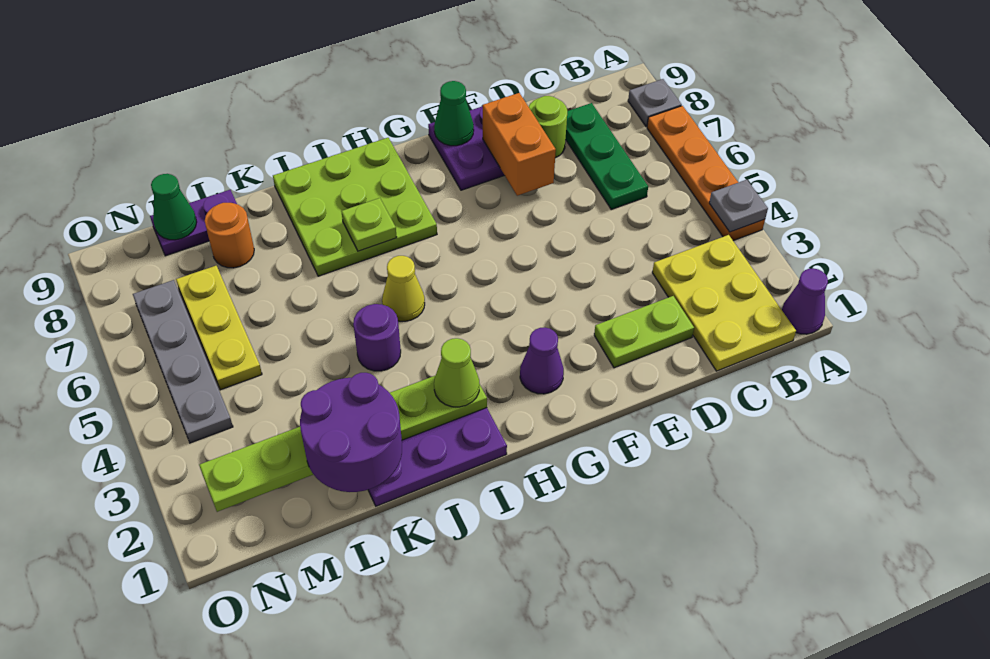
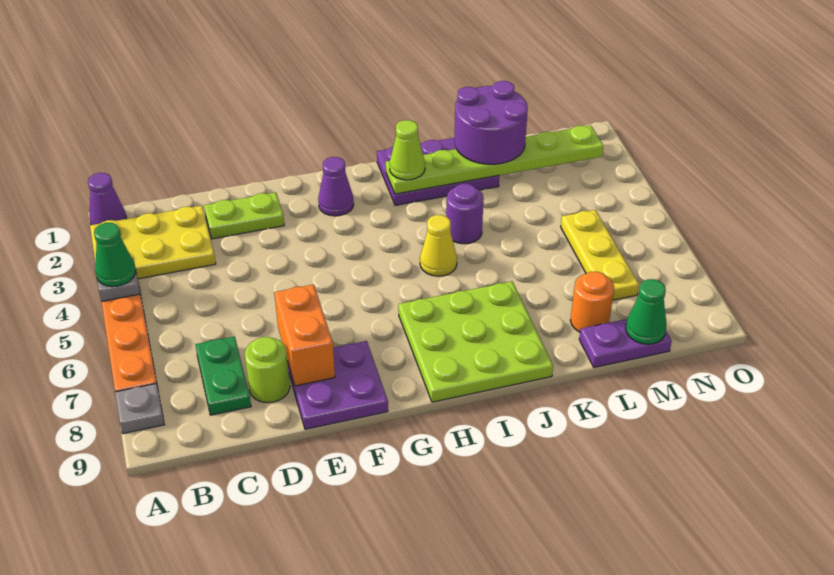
yellow plate B1:C3 level 1 -> yellow plate A2:C3 level 1
green plate C6:C8 level 1 -> green plate C7:C8 level 1
green cone F9 level 2 -> green cone A4 level 3
lime plate I7 level 2 -> none
grey plate N4:N7 level 1 -> none

